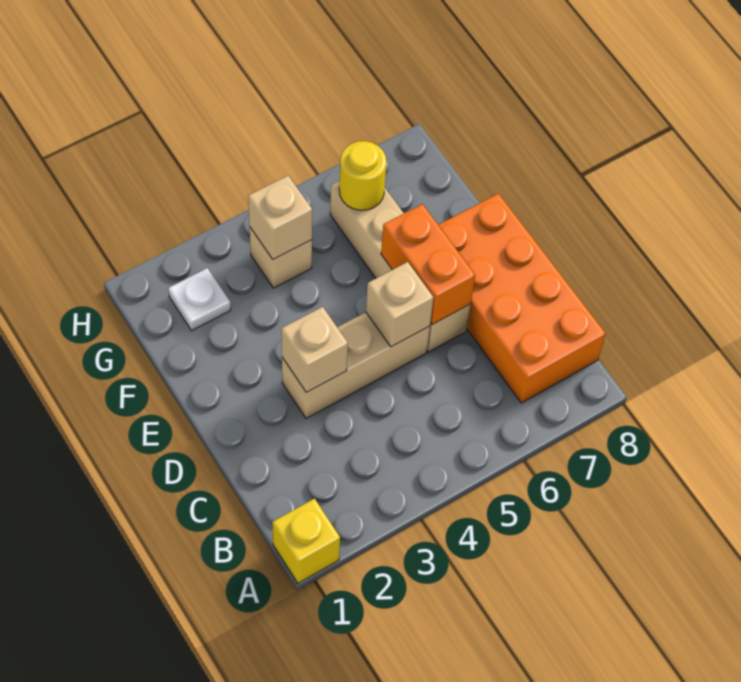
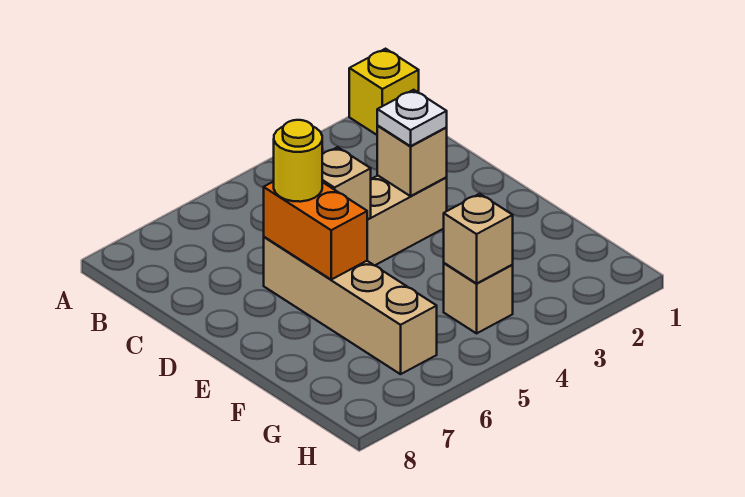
orange brick B7:E8 level 1 -> none
white plate G2 level 1 -> white plate D3 level 3
yellow round brick G6 level 2 -> yellow round brick D6 level 3

